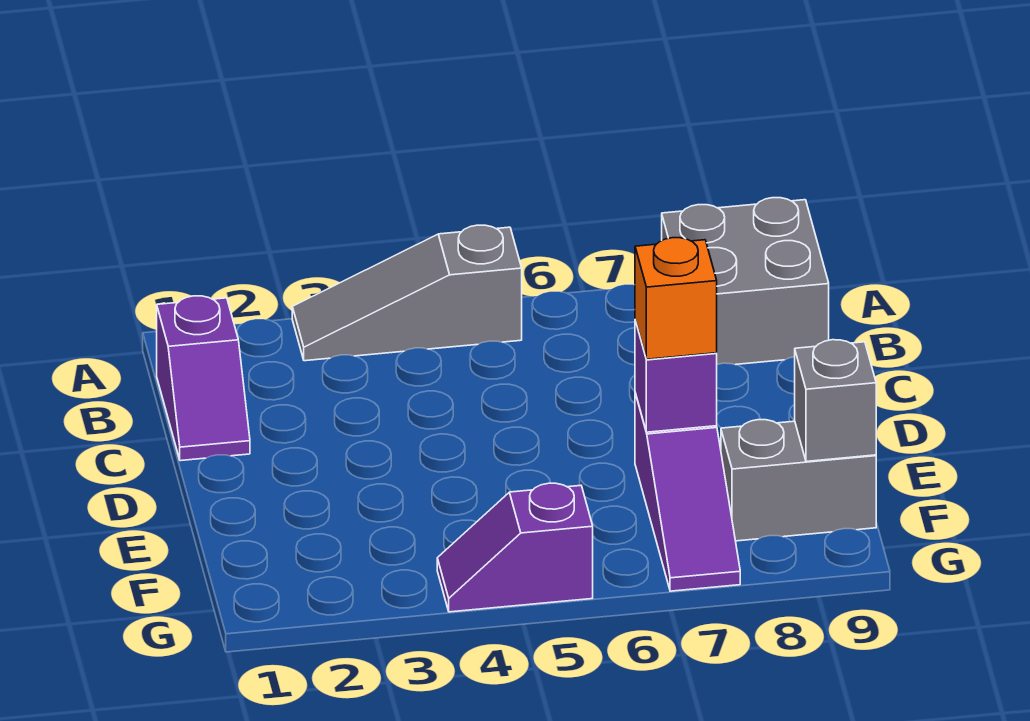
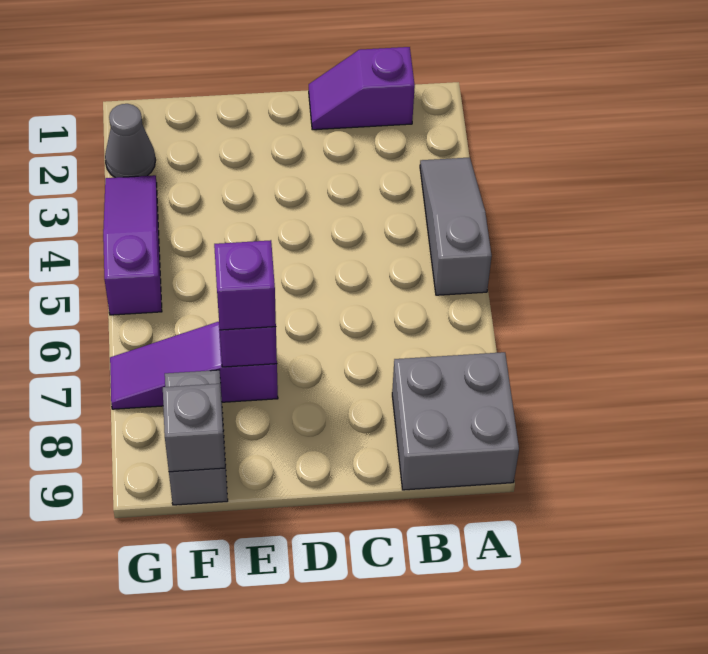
orange brick E7 level 3 -> purple brick E7 level 3
none -> grey cone G2 level 1
purple slope G4:G5 level 1 top 5 -> purple slope G3:G5 level 1 top 5

